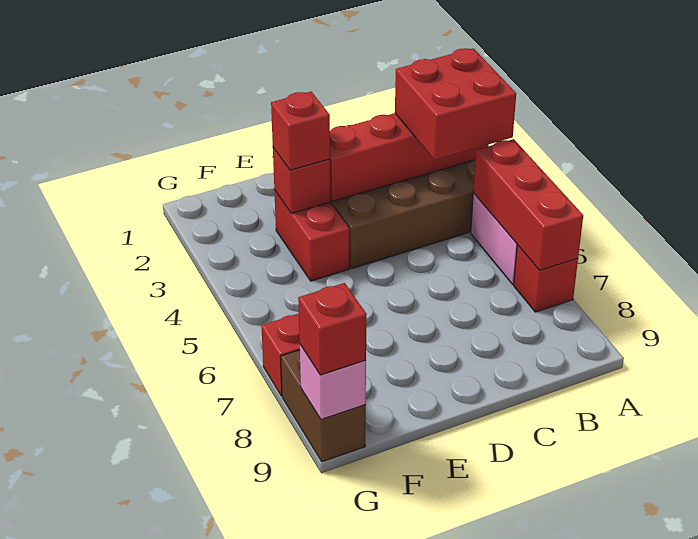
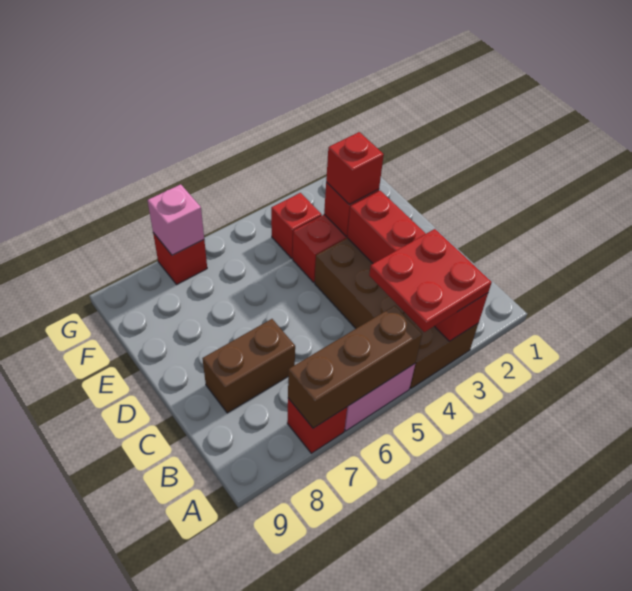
red brick A3:B4 level 3 -> red plate A3:B4 level 3
red brick A5:A7 level 2 -> brown brick A5:A7 level 2
brown brick G8:G9 level 1 -> brown brick C7:C8 level 1
pink brick G9 level 2 -> pink brick G7 level 2
red brick G9 level 3 -> red brick F4 level 1

